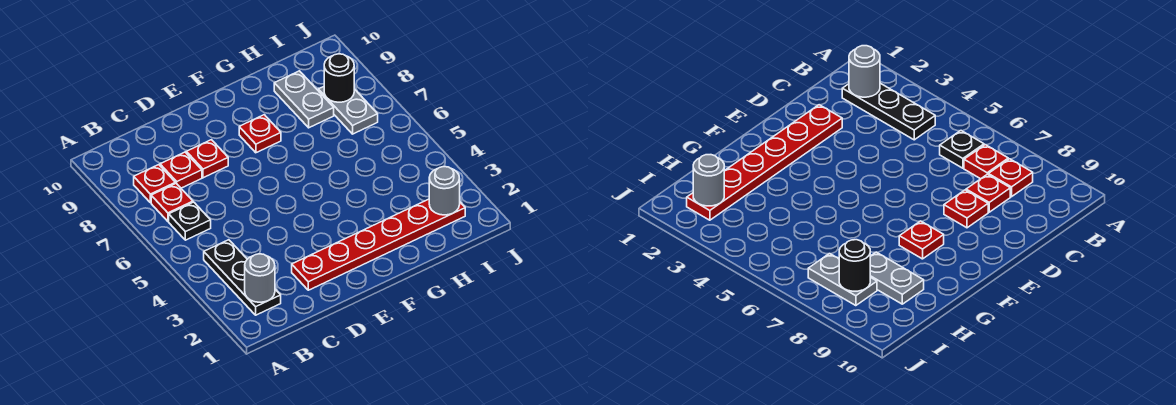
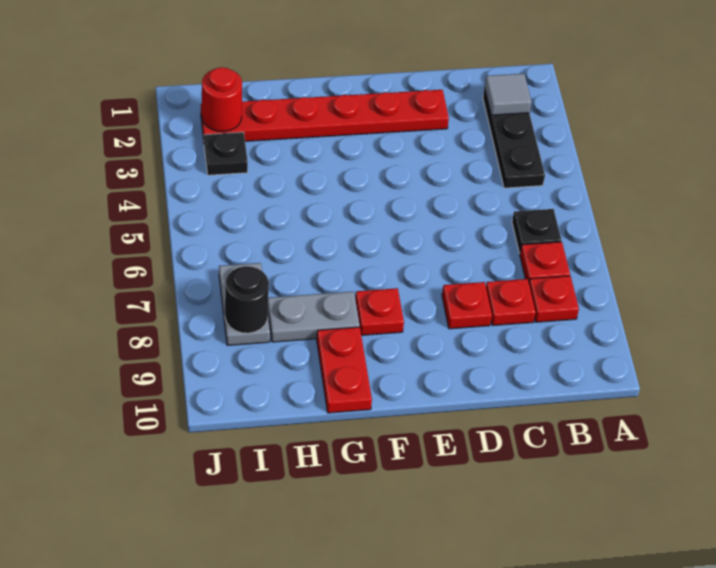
grey round brick B2 level 2 -> grey tile B2 level 2
none -> red plate G9:G10 level 1
grey plate H8:H9 level 1 -> grey plate G8:H8 level 1
grey round brick I2 level 2 -> red round brick I2 level 2
none -> black plate I3 level 1

